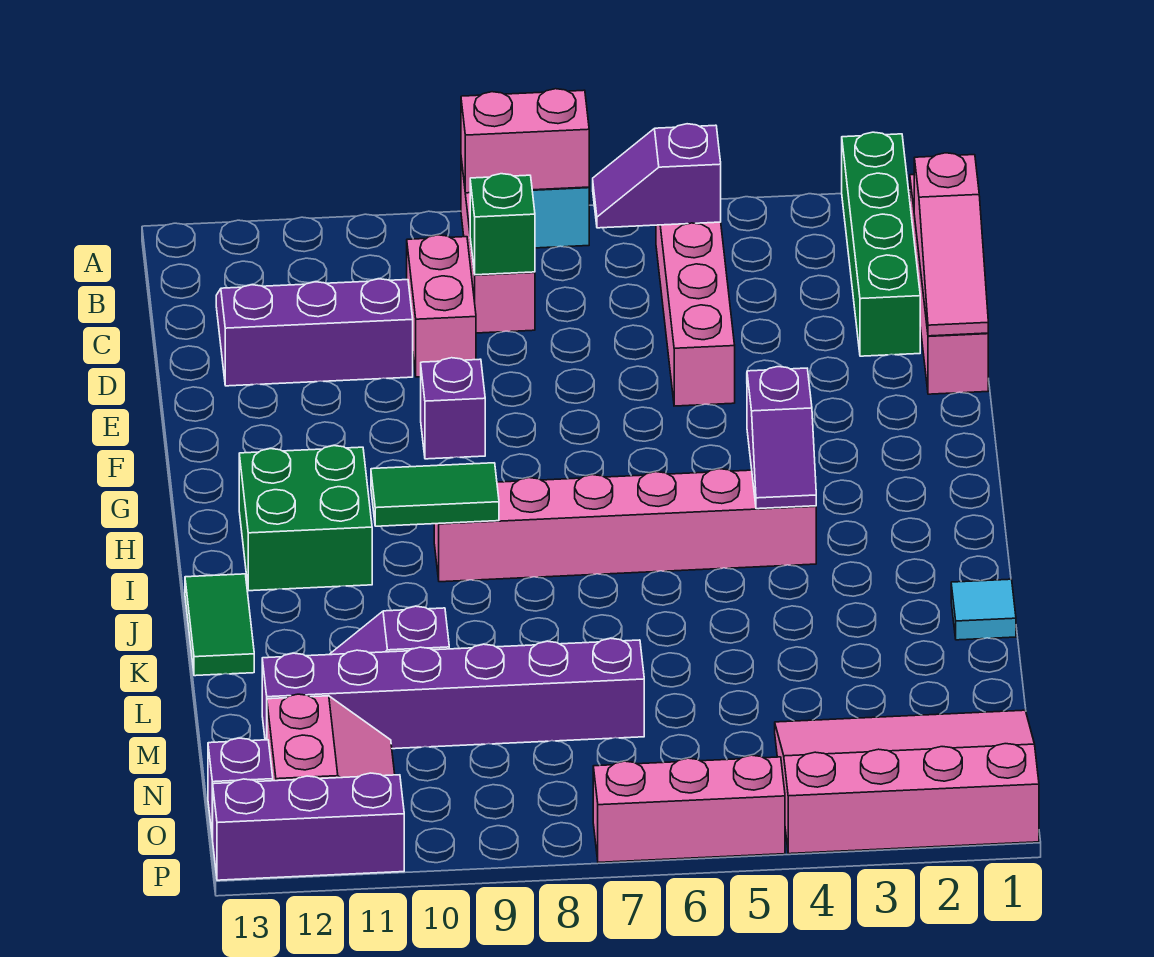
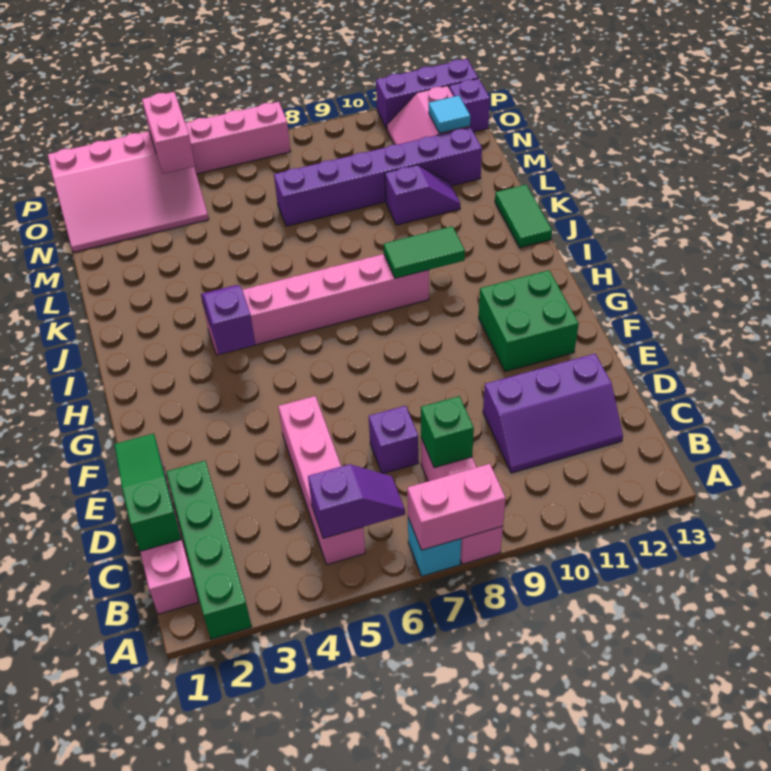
pink slope C1:E1 level 2 top C -> green slope C1:E1 level 2 top C
pink brick C9:D9 level 1 -> pink brick O4:P4 level 2
purple brick F9 level 1 -> purple brick D7 level 1
green brick H11:I12 level 1 -> green brick F11:G12 level 1
cyan tile K1 level 1 -> cyan tile N12 level 2

